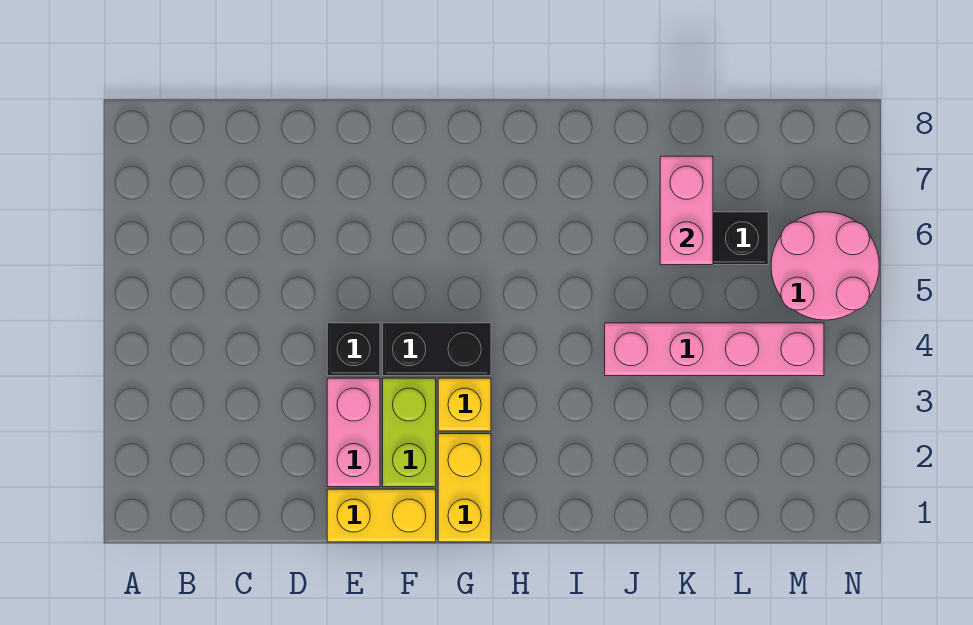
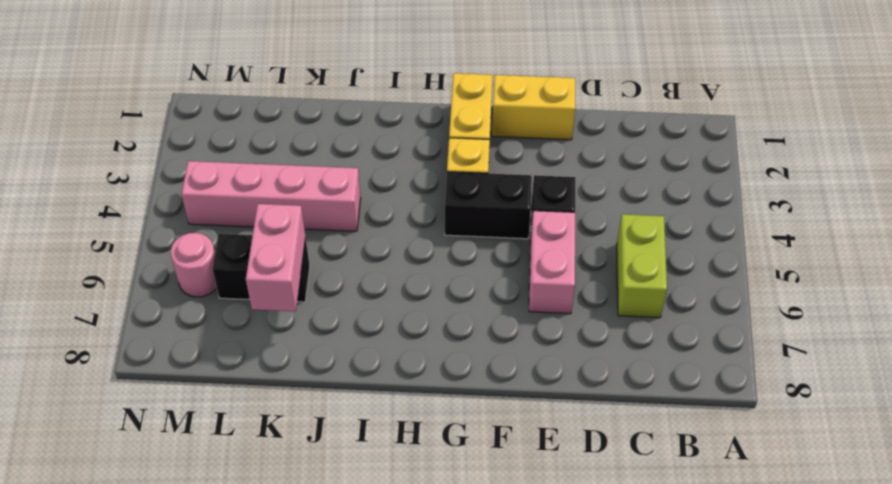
pink brick E2:E3 level 1 -> pink brick E5:E6 level 1
lime brick F2:F3 level 1 -> lime brick C5:C6 level 1
pink round brick M5:N6 level 1 -> pink round brick M6 level 1

